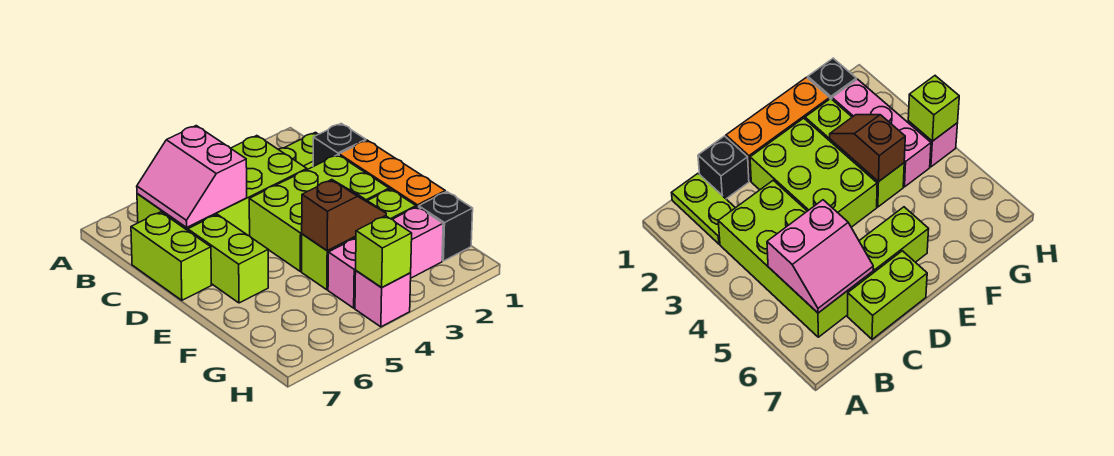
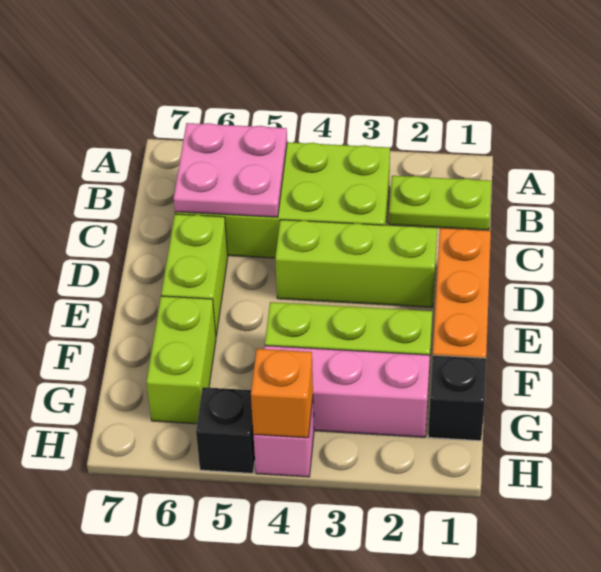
pink slope B5:C6 level 2 top 5 -> pink plate B5:C6 level 2
black brick C1 level 1 -> black brick H5 level 1
lime brick C7:D7 level 1 -> lime brick F6:G6 level 1
lime brick D2:E4 level 1 -> lime brick D2:D4 level 1
brown slope F3:F4 level 2 top 4 -> none
lime brick H4 level 2 -> orange brick H4 level 2

